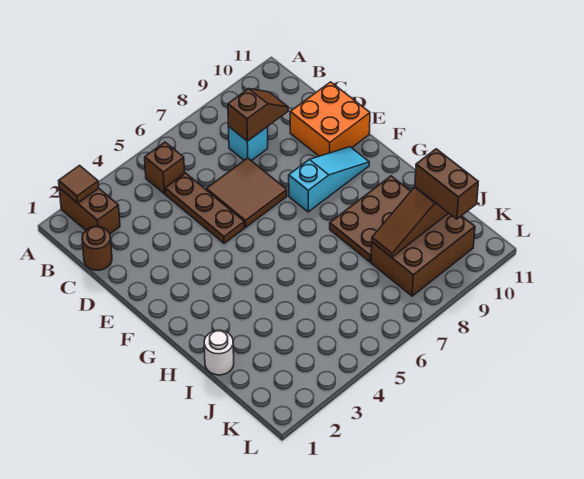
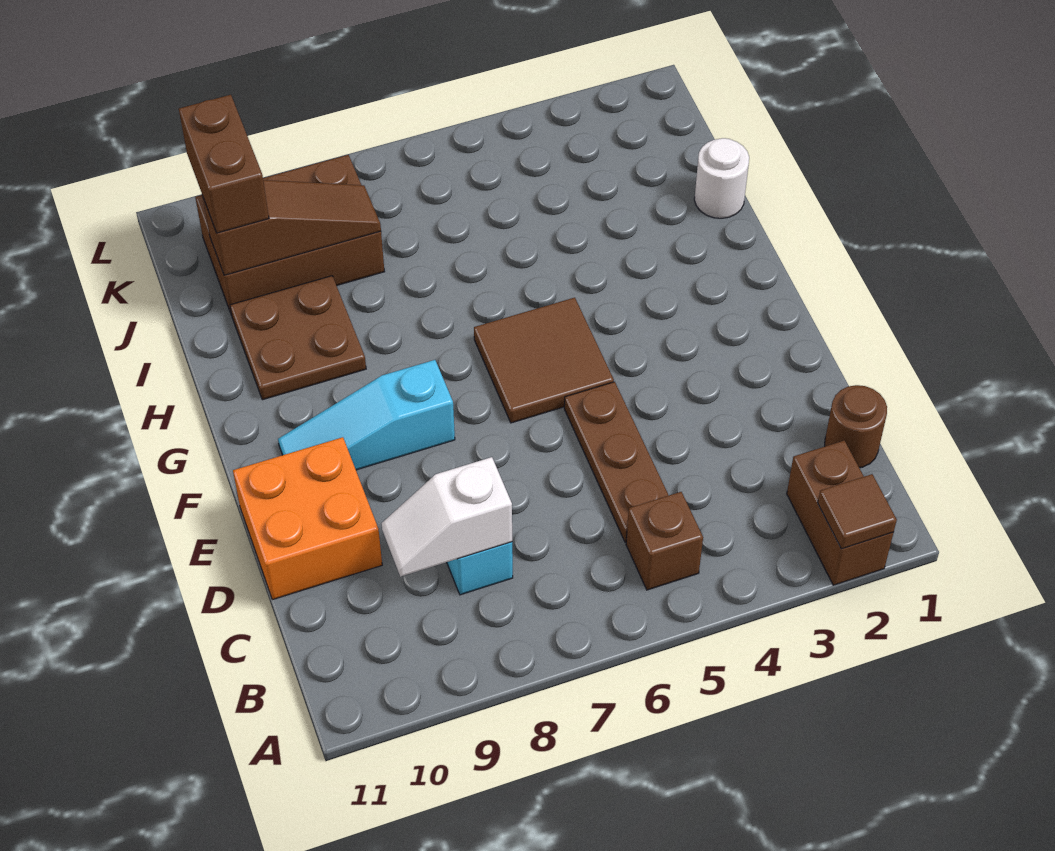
brown slope C8:C9 level 2 top 8 -> white slope C8:C9 level 2 top 8
brown tile D6:E7 level 1 -> brown tile F5:G6 level 1
brown plate H8:I10 level 1 -> brown plate H9:I10 level 1

